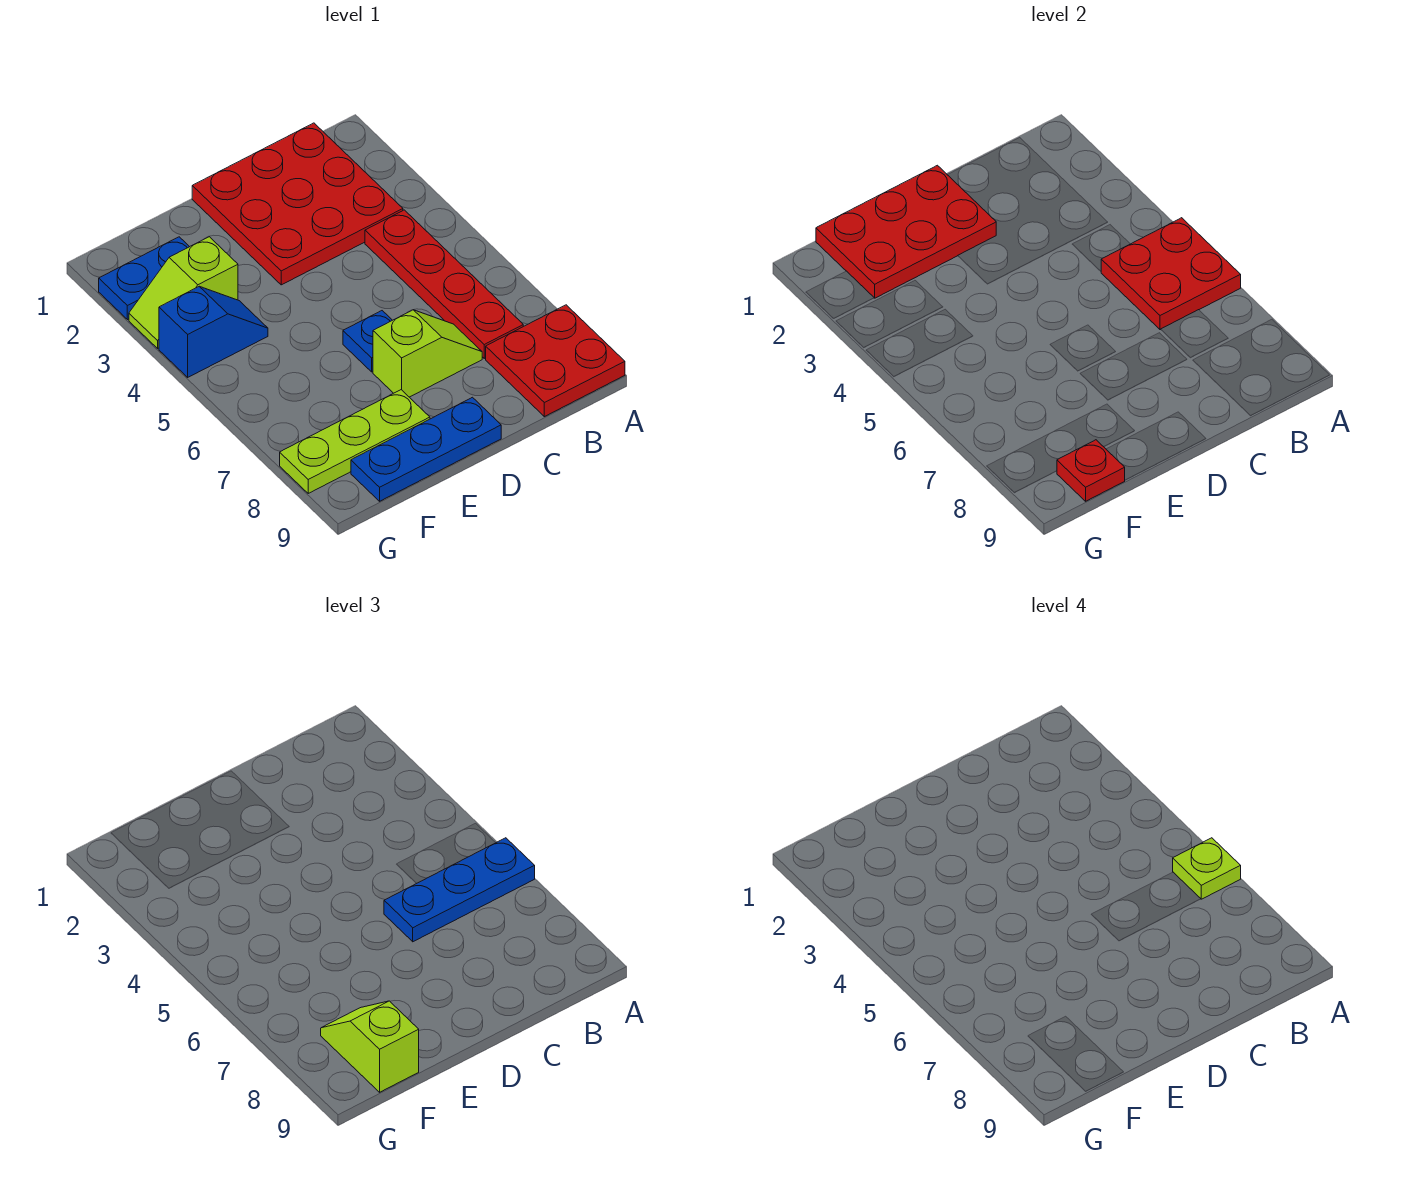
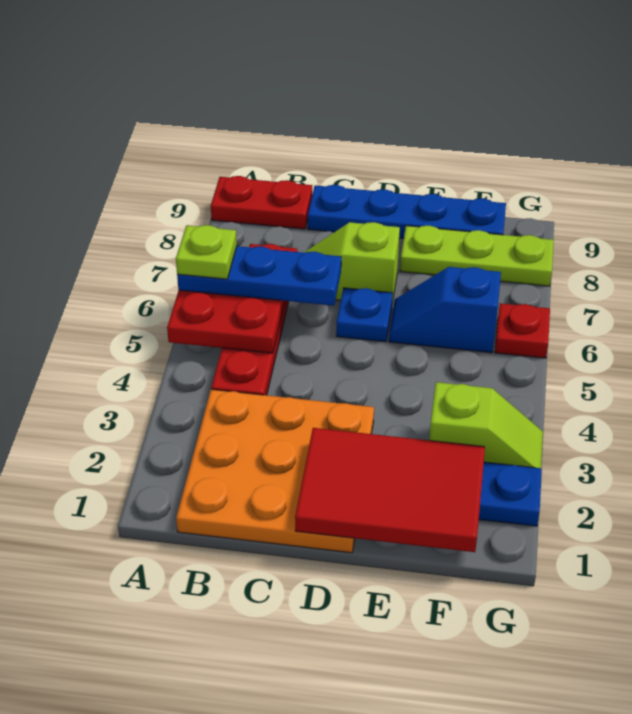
red plate A8:B9 level 1 -> red plate A9:B9 level 1
red plate B1:D3 level 1 -> orange plate B1:D3 level 1
red plate D1:F2 level 2 -> red tile D1:F2 level 2
blue plate D9:F9 level 1 -> blue plate C9:F9 level 1
blue slope F4:G4 level 1 top G -> blue slope E6:F6 level 1 top F
lime slope F8:F9 level 3 top 9 -> none
red plate F9 level 2 -> red plate G6 level 1

